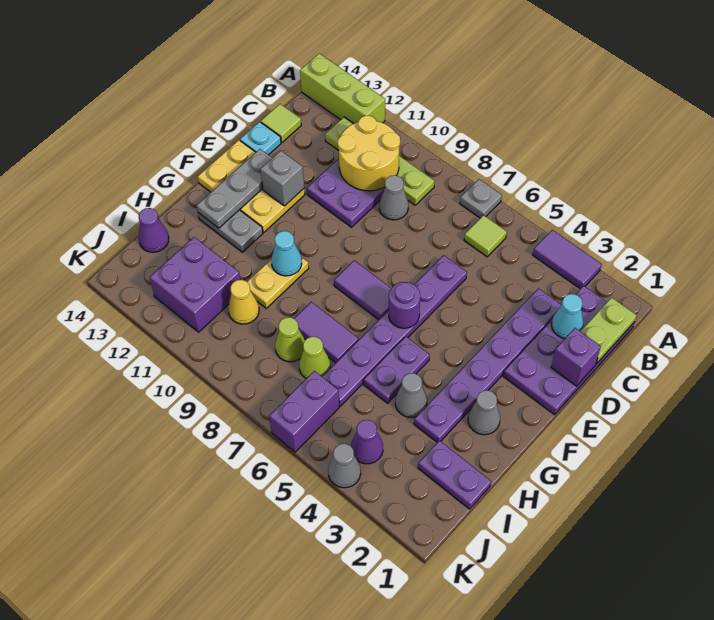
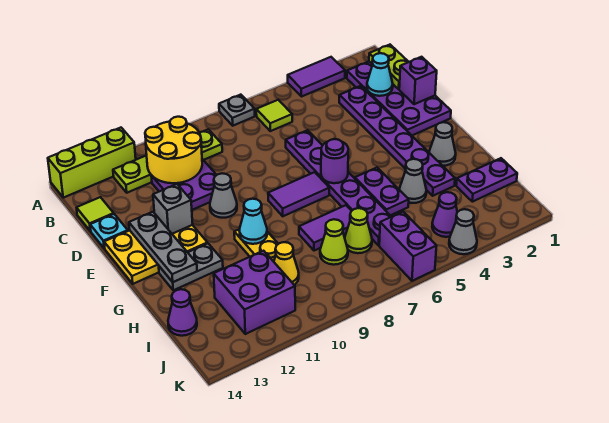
grey cone C9 level 1 -> grey cone E10 level 1

